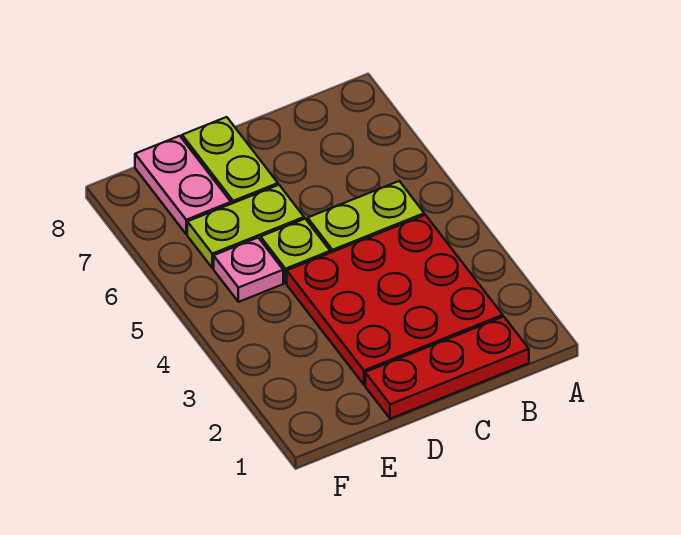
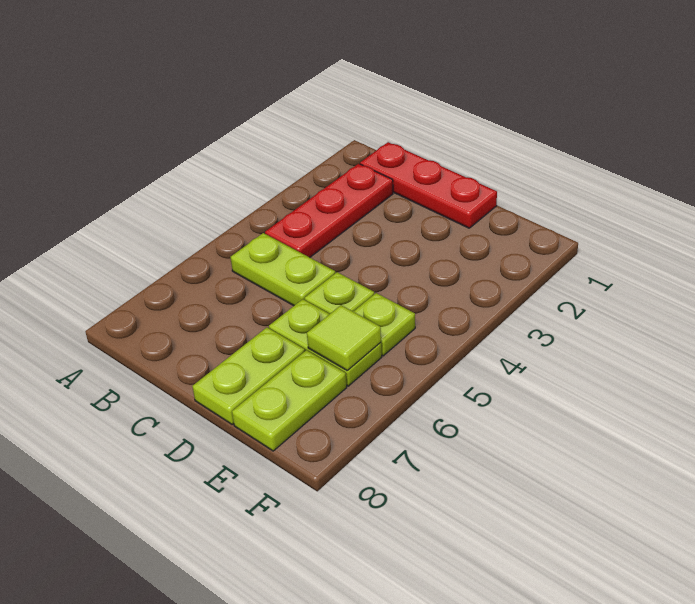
red plate B2:D4 level 1 -> red plate B2:B4 level 1
pink plate E5 level 1 -> lime plate E5 level 1
none -> lime tile E6 level 2
pink plate E7:E8 level 1 -> lime plate E7:E8 level 1

